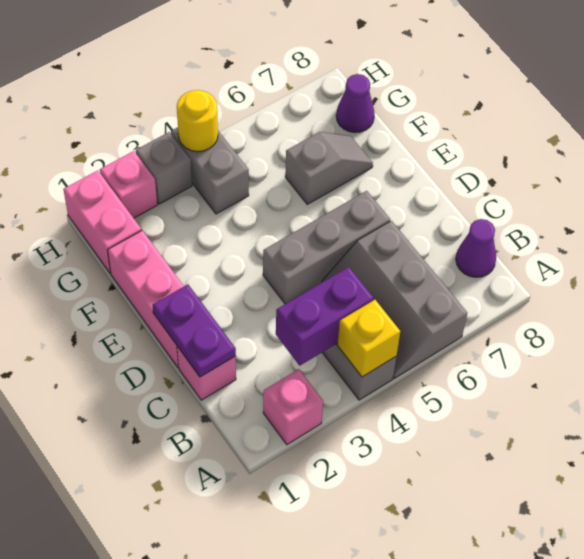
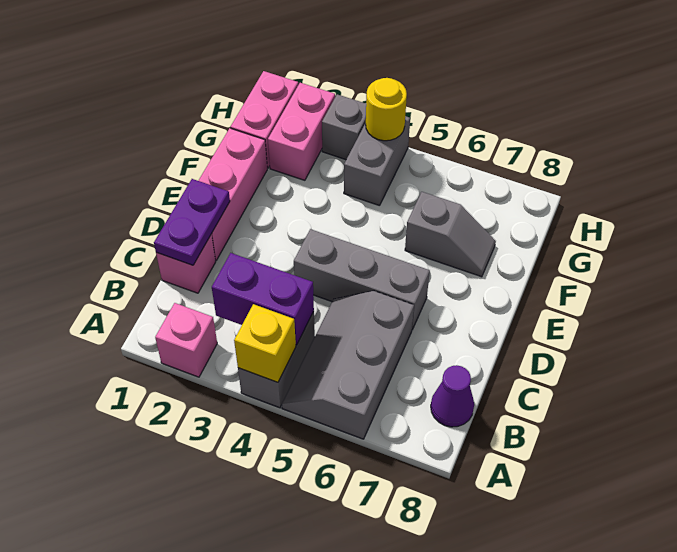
purple cone G8 level 1 -> none
pink brick H2 level 1 -> pink brick G2:H2 level 1

